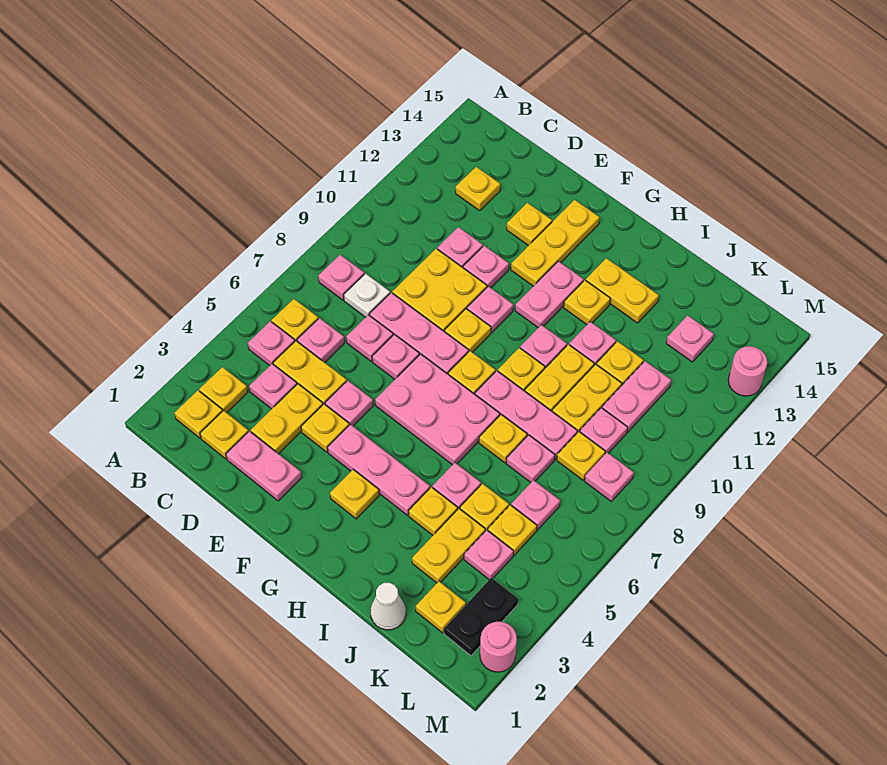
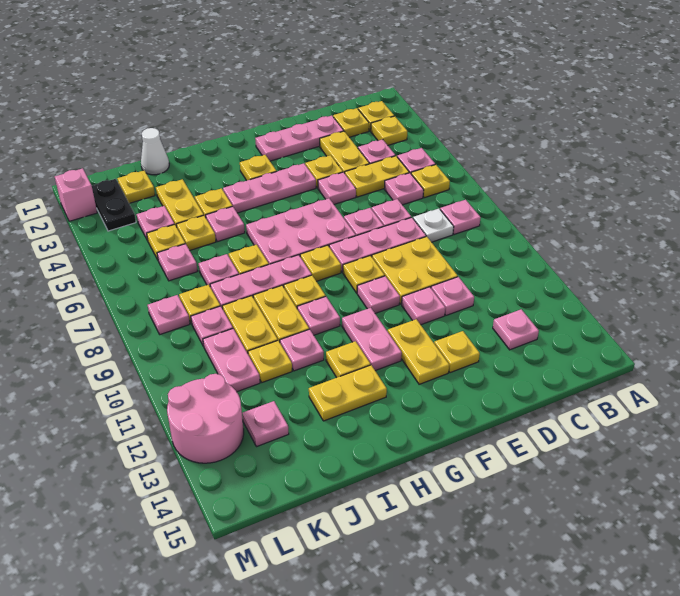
yellow plate C13 level 1 -> pink plate C13 level 1
pink plate D2:E2 level 1 -> pink plate D2:F2 level 1
yellow plate F12:F14 level 1 -> yellow plate F12:F13 level 1
pink round brick M2 level 1 -> pink brick M2 level 1
pink round brick M13 level 1 -> pink round brick L12:M13 level 1

